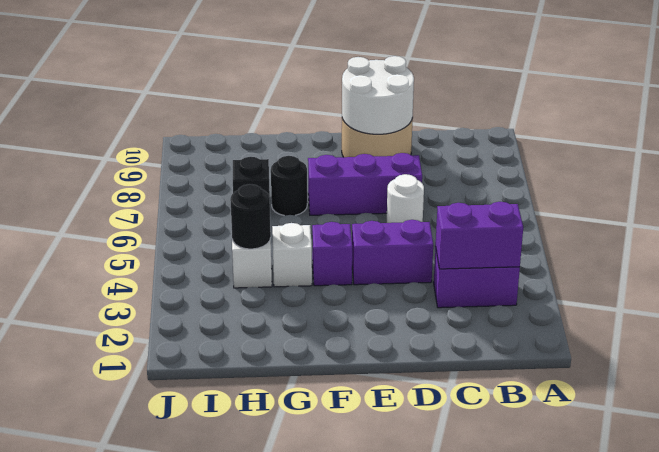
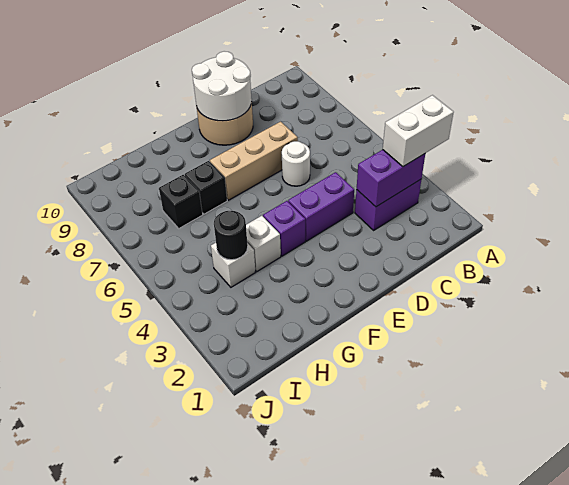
none -> white brick A3:B3 level 3
purple brick D7:F7 level 1 -> tan brick D7:F7 level 1
black round brick G7 level 1 -> black brick G7 level 1

